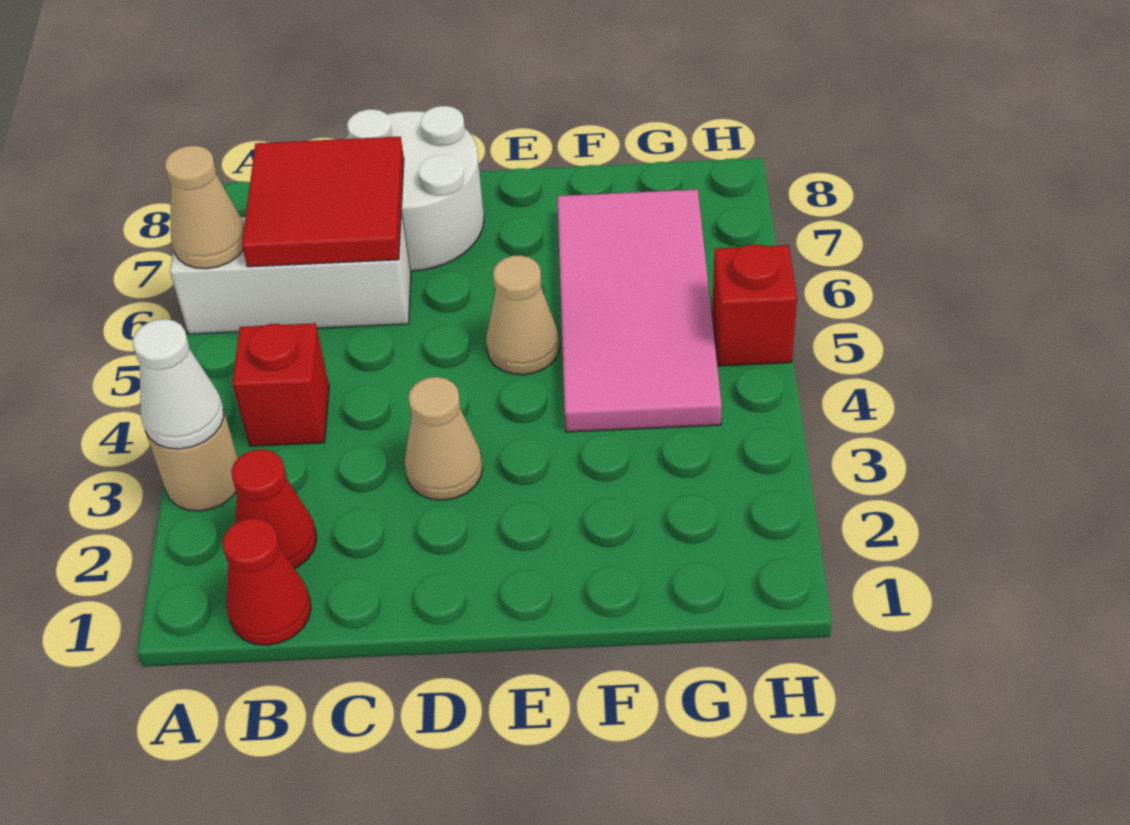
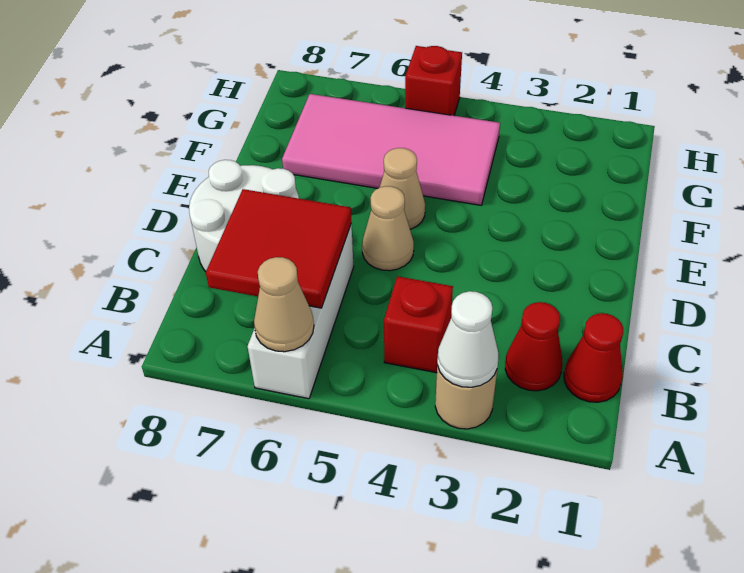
tan cone D3 level 1 -> tan cone D5 level 1

